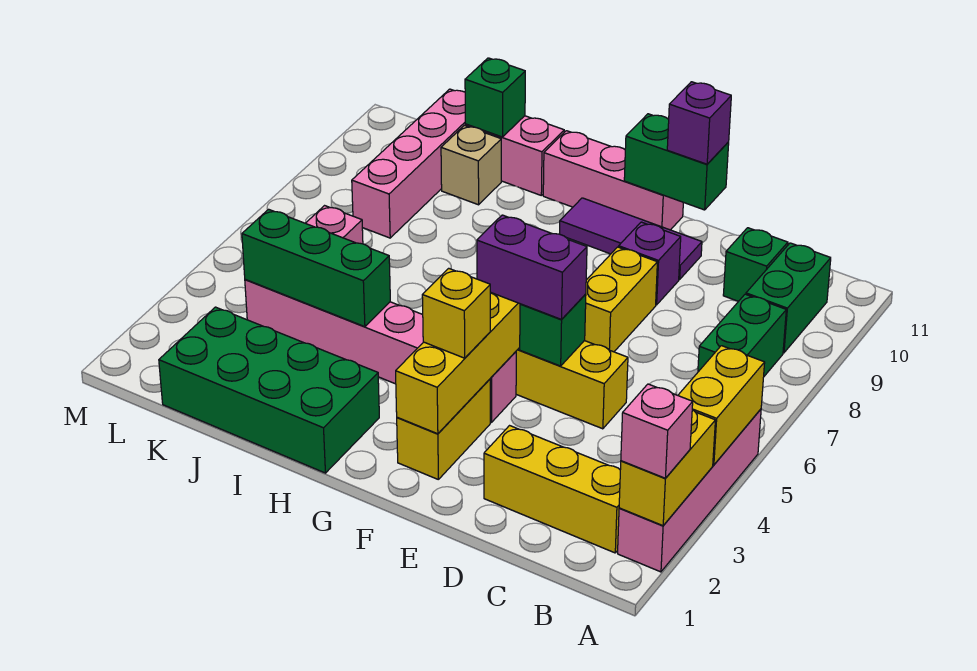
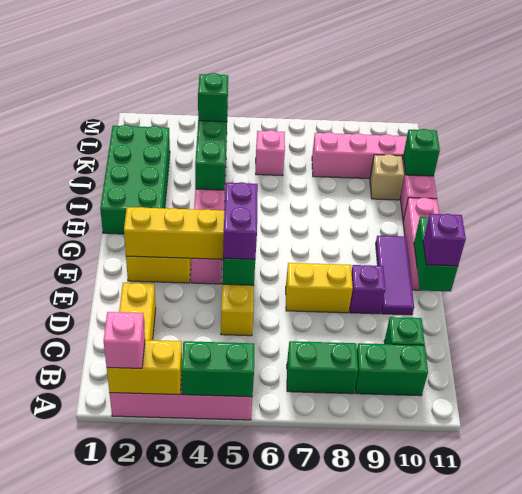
yellow brick A4:A5 level 2 -> green brick A4:A5 level 2
yellow brick F3 level 3 -> none
none -> green brick K4 level 3

